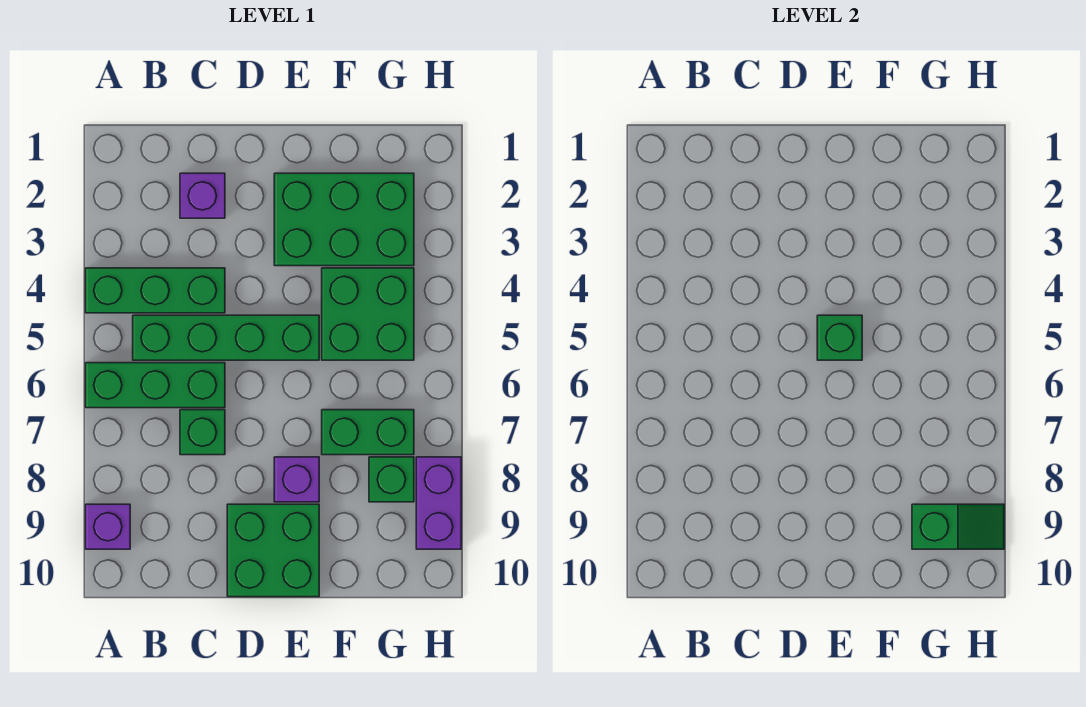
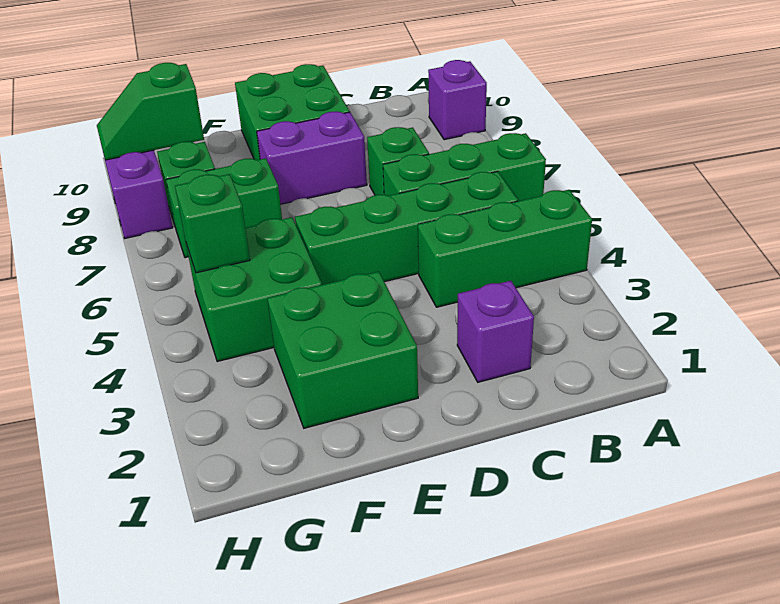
green brick E2:G3 level 1 -> green brick E2:F3 level 1
green brick E5 level 2 -> green brick G5 level 2
purple brick E8 level 1 -> purple brick D8:E8 level 1

